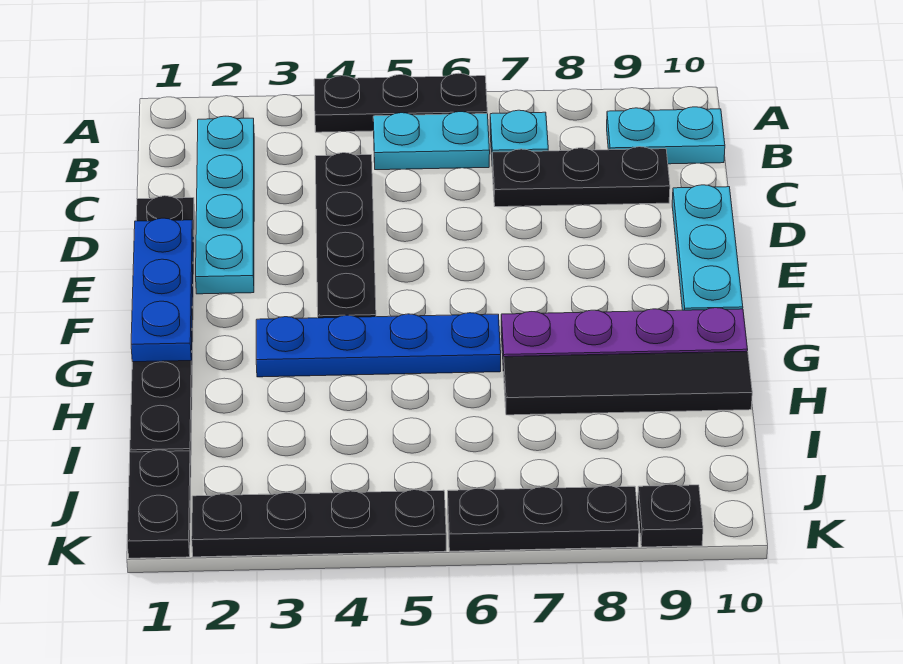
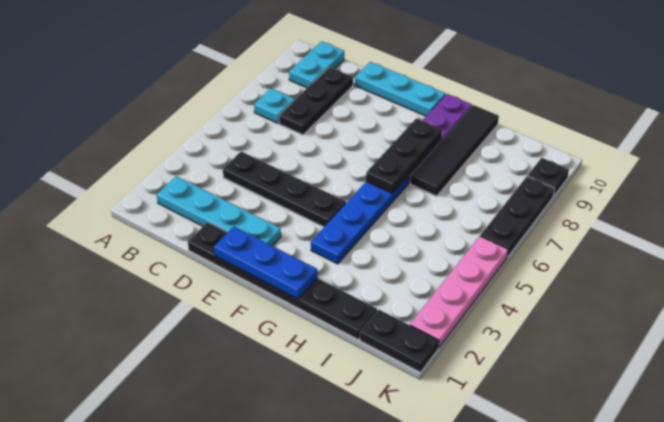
black plate A4:A6 level 1 -> black plate G6:G8 level 2
cyan plate B5:B6 level 1 -> none
black plate K2:K5 level 1 -> pink plate K2:K5 level 1

